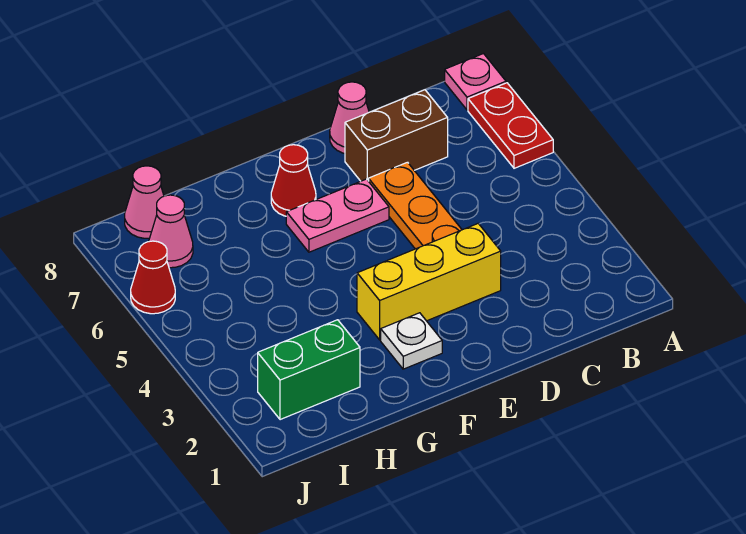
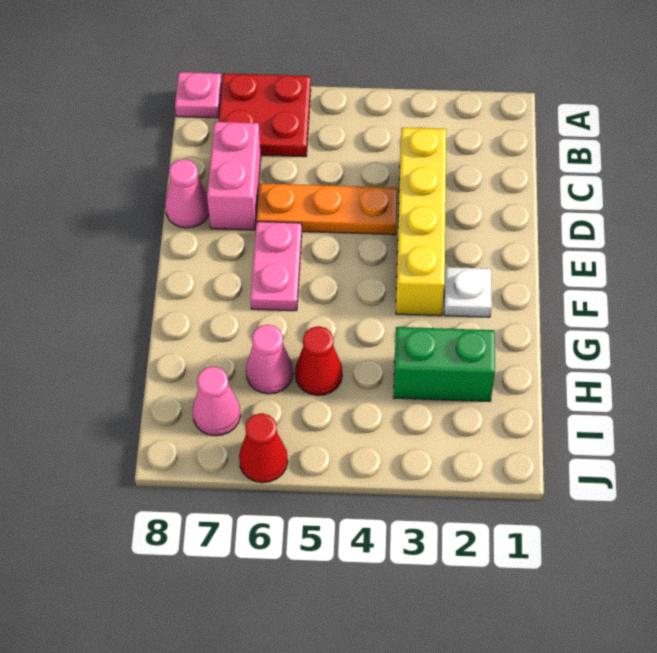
red plate A6:A7 level 1 -> red plate A6:B7 level 1
brown brick C7:D7 level 1 -> pink brick C7:D7 level 1
yellow brick D3:F3 level 1 -> yellow brick C3:F3 level 1
red cone F7 level 1 -> red cone H5 level 1
green brick H2:I2 level 1 -> green brick H2:H3 level 1
pink cone I8 level 1 -> pink cone H6 level 1

